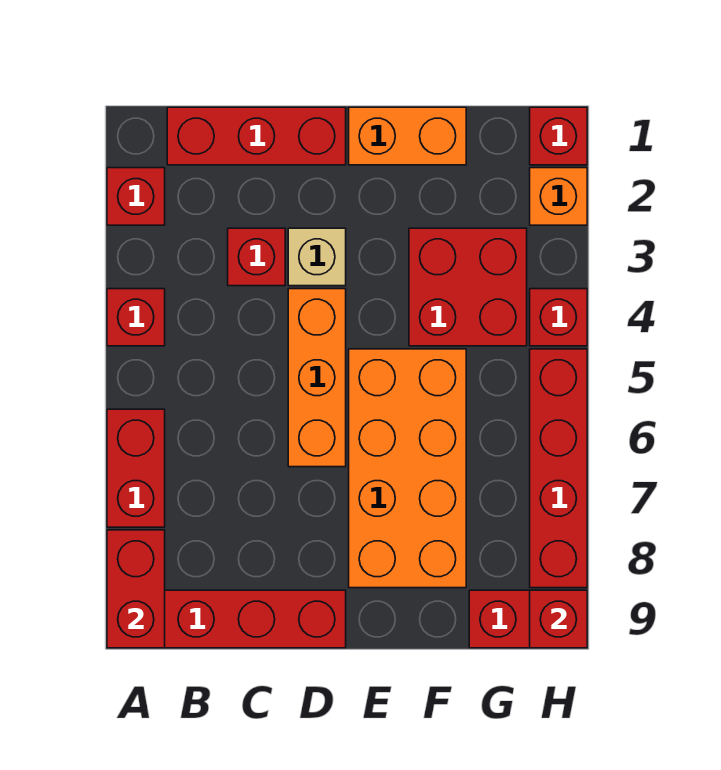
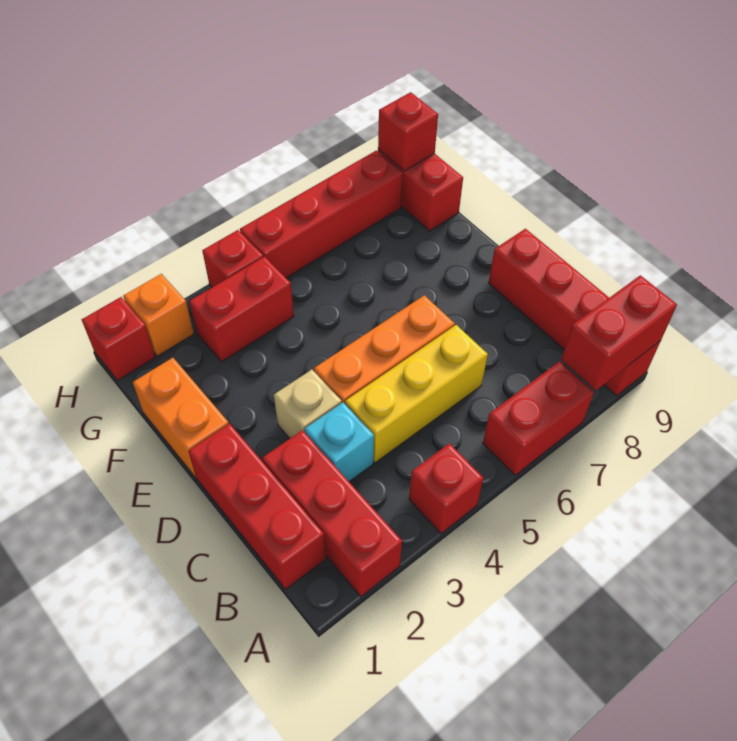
red brick A2 level 1 -> red brick A2:C2 level 1
red brick C3 level 1 -> cyan brick C3 level 1
none -> yellow brick C4:C6 level 1
orange brick E5:F8 level 1 -> none
red brick F3:G4 level 1 -> red brick G3:G4 level 1

